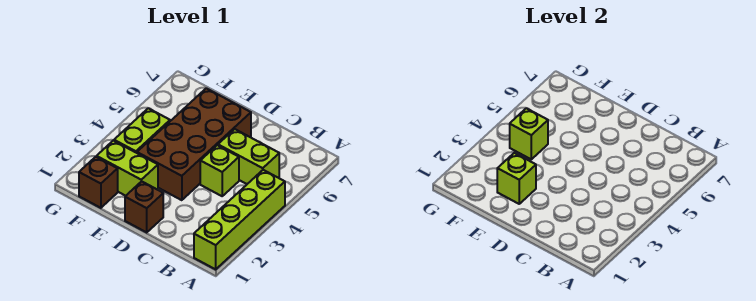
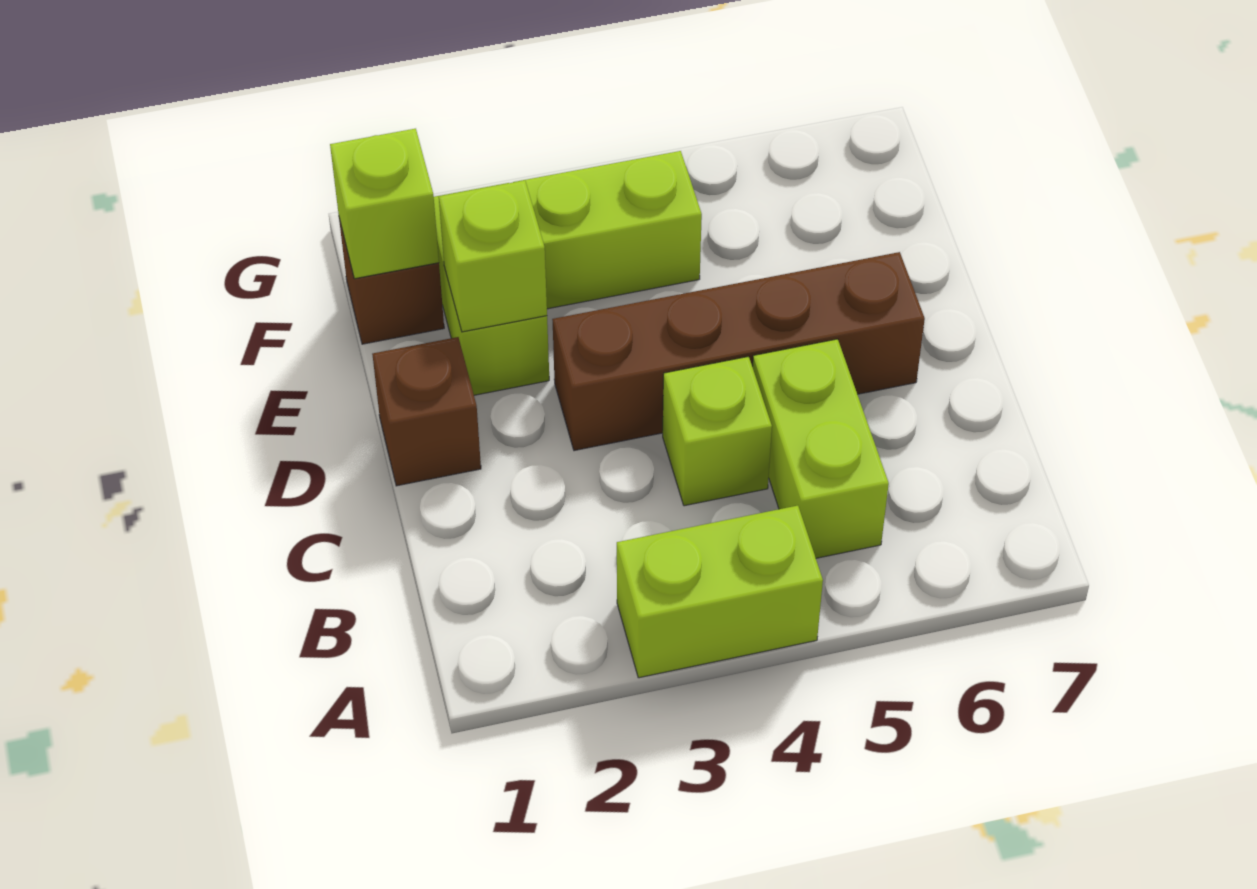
lime brick A1:A4 level 1 -> lime brick A3:A4 level 1
brown brick D3:E6 level 1 -> brown brick D3:D6 level 1
lime brick F4 level 2 -> lime brick F1 level 2

